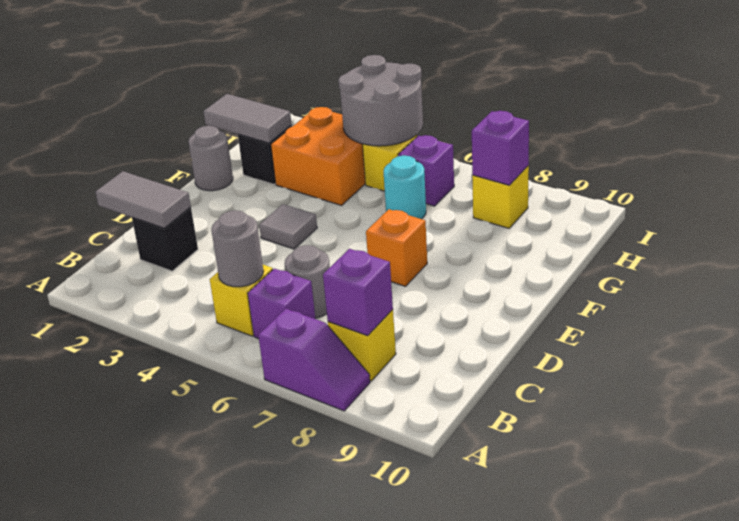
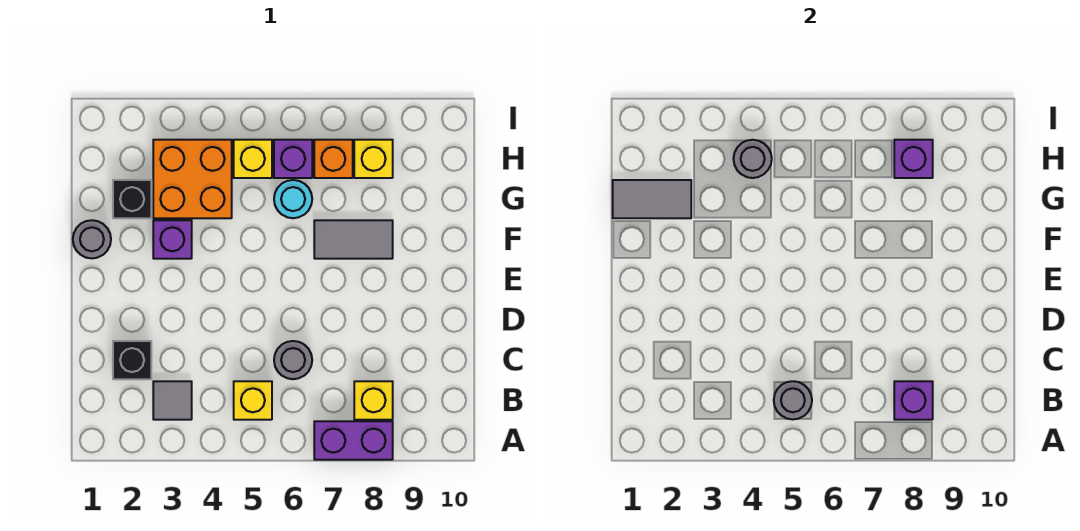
purple slope A7:A8 level 1 top 7 -> purple brick A7:A8 level 1
purple brick B6 level 1 -> purple brick F3 level 1
grey tile C1:C2 level 2 -> grey tile F7:F8 level 1
grey tile E4 level 1 -> grey tile B3 level 1
orange brick E7 level 1 -> orange brick H7 level 1
grey round brick H4:I5 level 2 -> grey round brick H4 level 2

